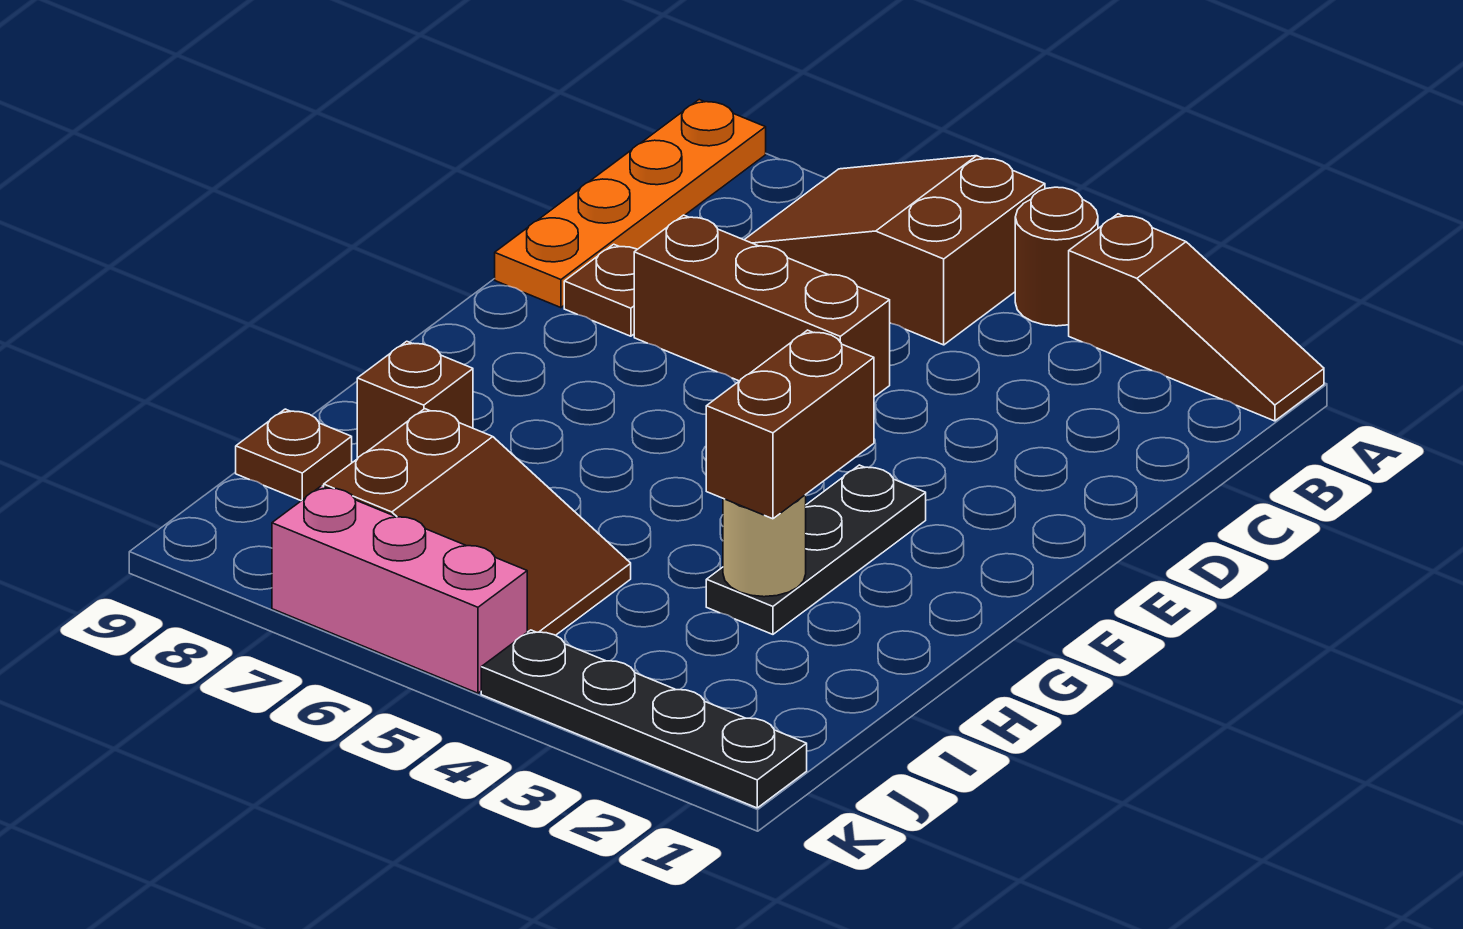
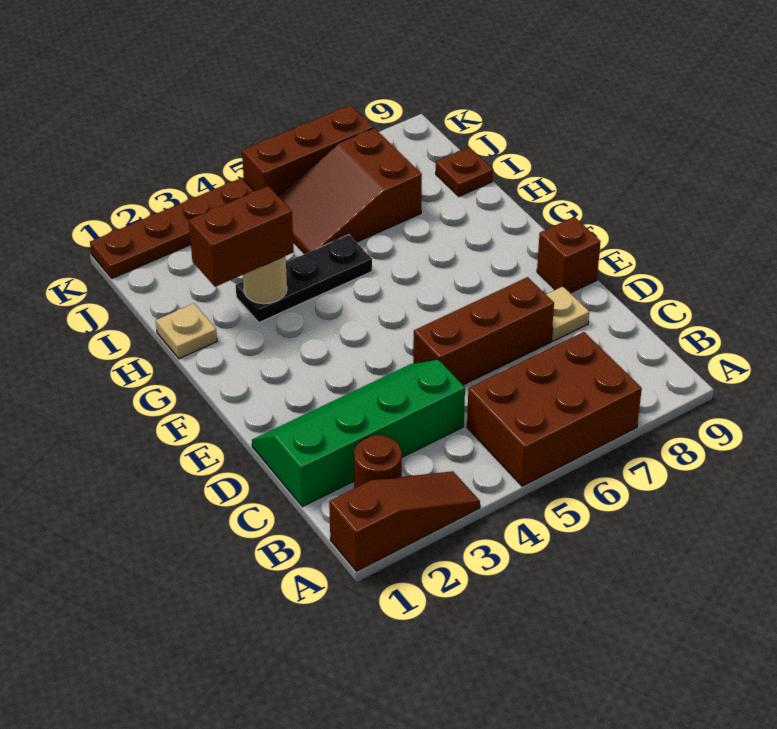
brown slope A1:A3 level 1 top 3 -> brown slope A1:A3 level 1 top 1
brown round brick A4 level 1 -> brown round brick B2 level 1
brown slope A5:B7 level 1 top 5 -> brown brick A5:B7 level 1
orange plate A9:D9 level 1 -> none
none -> green slope C1:D4 level 1 top C
brown plate D8 level 1 -> tan plate D8 level 1
black plate F3:H3 level 1 -> black plate H3:H5 level 1
brown brick G3:H3 level 3 -> brown brick H2:H3 level 3
none -> tan plate H1 level 1
brown brick H8 level 1 -> brown brick E9 level 1
black plate K1:K4 level 1 -> brown plate K1:K4 level 1
pink brick K5:K7 level 1 -> brown brick K5:K7 level 1

